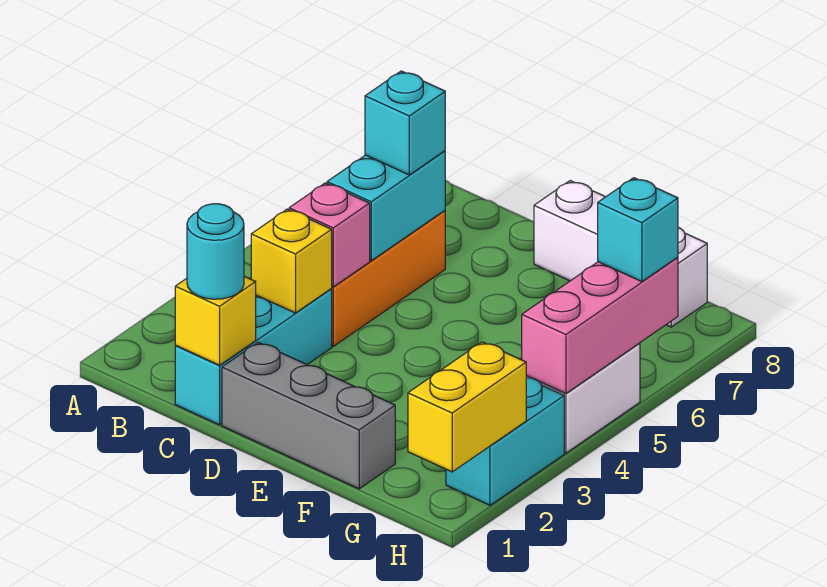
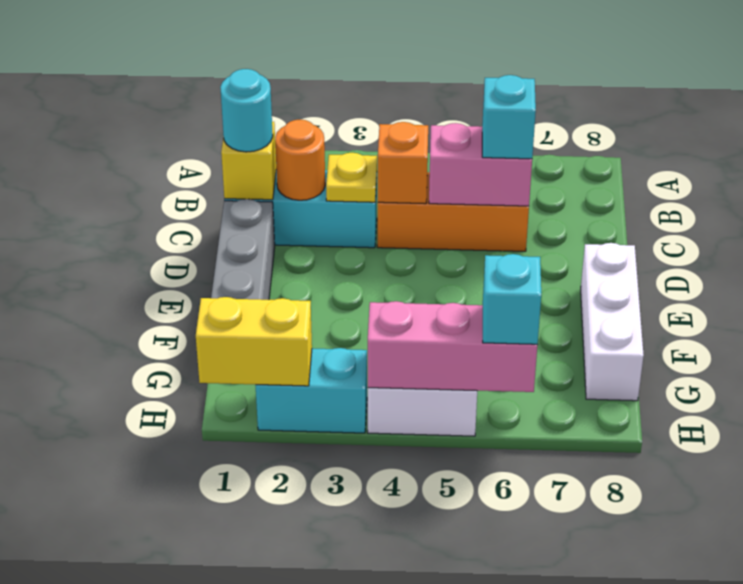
none -> orange round brick C2 level 2
yellow brick C3 level 2 -> yellow plate C3 level 2
pink brick C4 level 2 -> orange brick C4 level 2
cyan brick C5:C6 level 2 -> pink brick C5:C6 level 2

